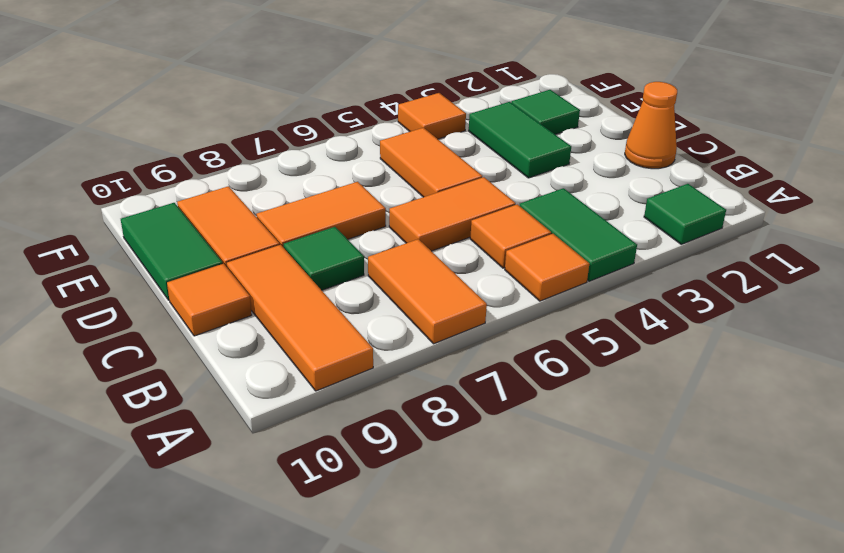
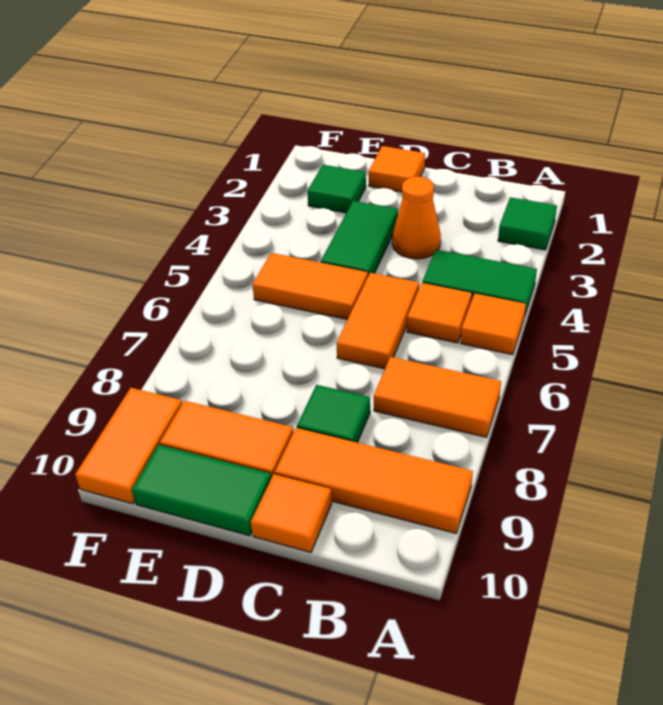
orange cone C1 level 1 -> orange cone C3 level 1
green tile D3:E3 level 1 -> green tile D3:D4 level 1
orange tile D7:D8 level 1 -> orange tile F9:F10 level 1
orange tile F4 level 1 -> orange tile D1 level 1

